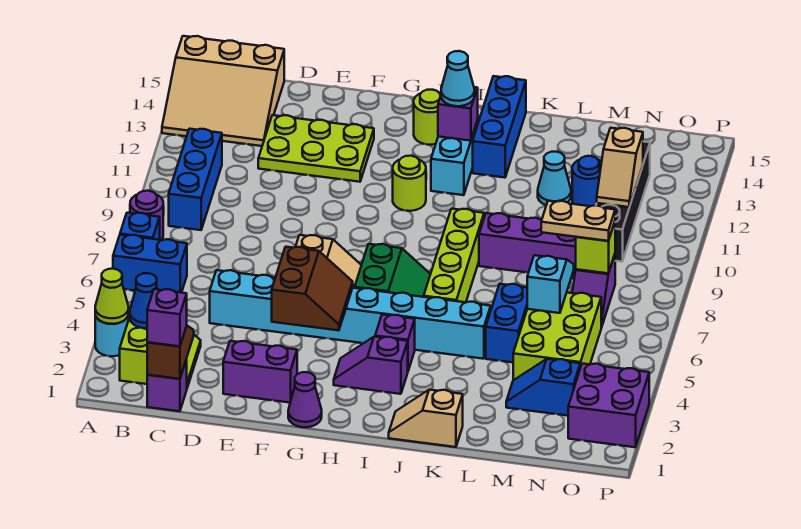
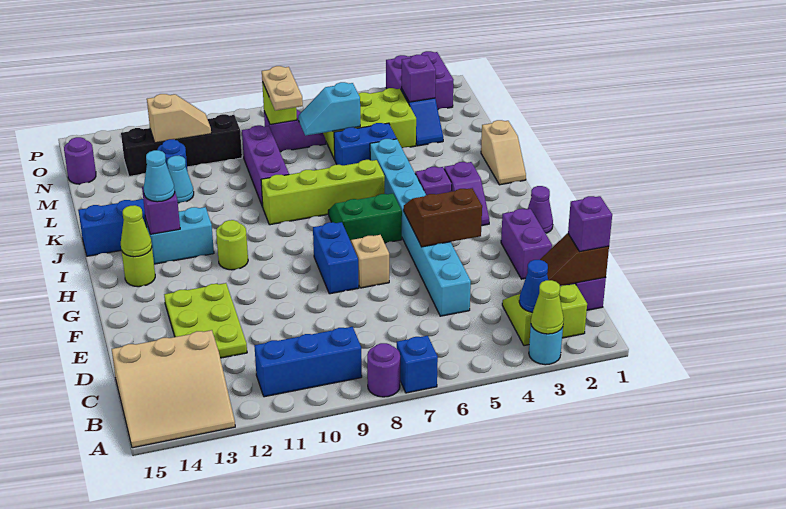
blue brick A6:B6 level 1 -> blue brick F8:G8 level 1
tan slope A13:C15 level 1 top 15 -> tan slope A13:C15 level 1 top C
none -> lime cone H14 level 2
none -> purple brick N3 level 2
none -> purple round brick N15 level 1

